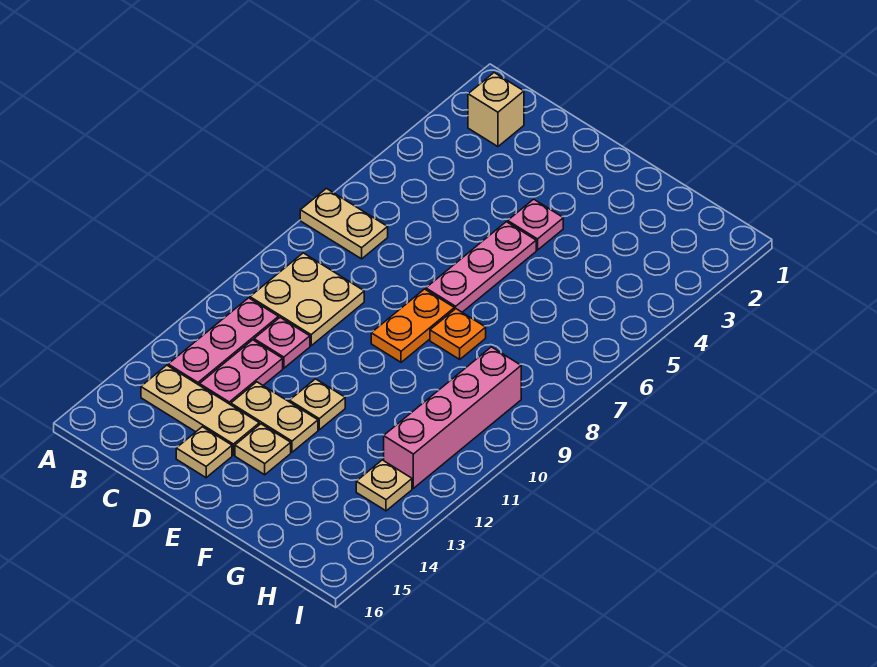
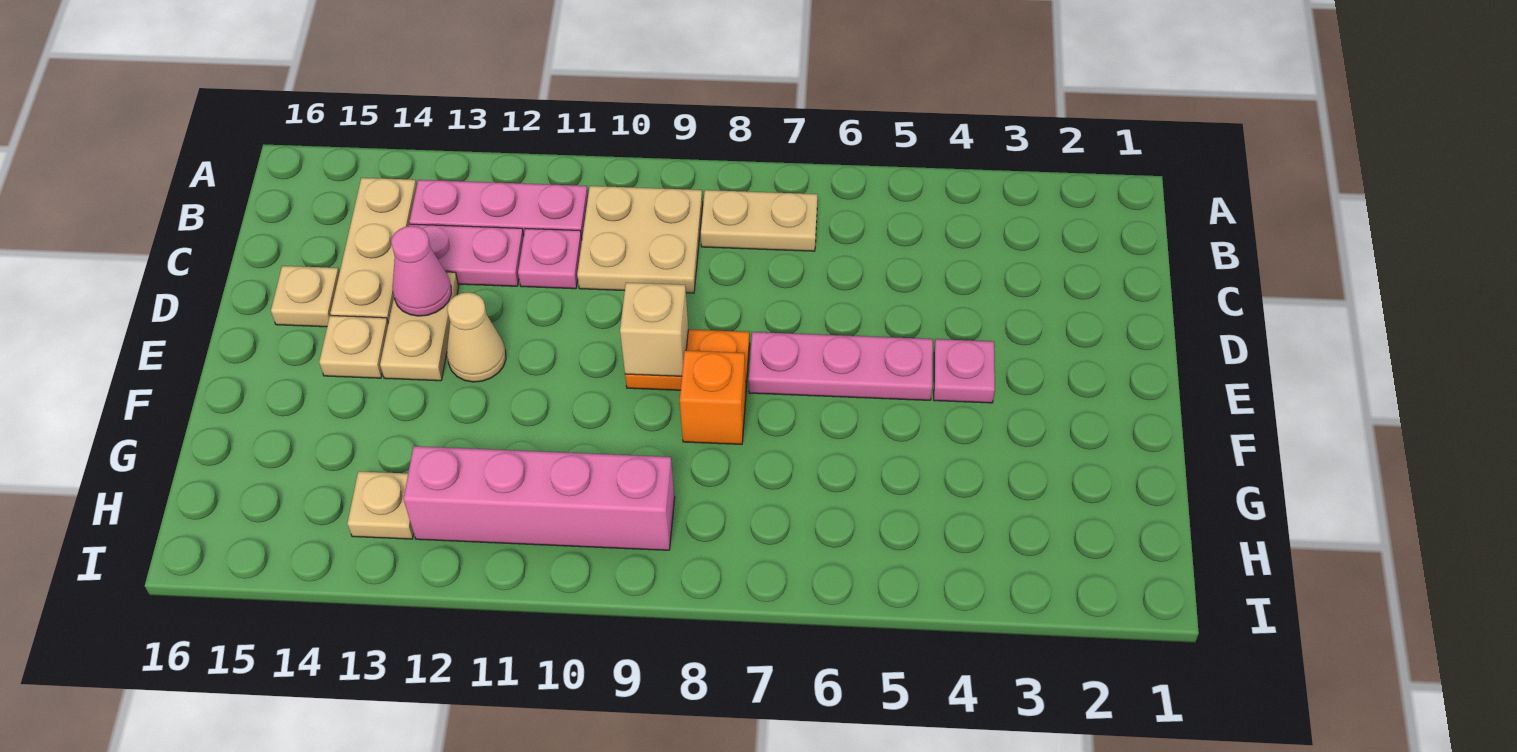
tan plate A7:B7 level 1 -> tan plate B7:B8 level 1
tan brick B2 level 1 -> tan brick E9 level 2
none -> pink cone D13 level 2
tan plate E12 level 1 -> tan cone E12 level 1
orange plate F8 level 1 -> orange brick F8 level 1

